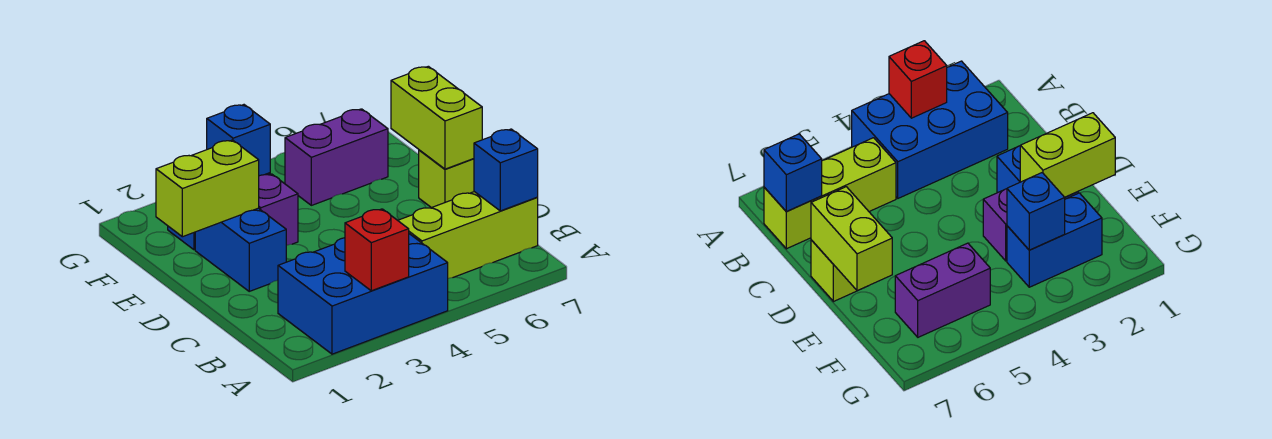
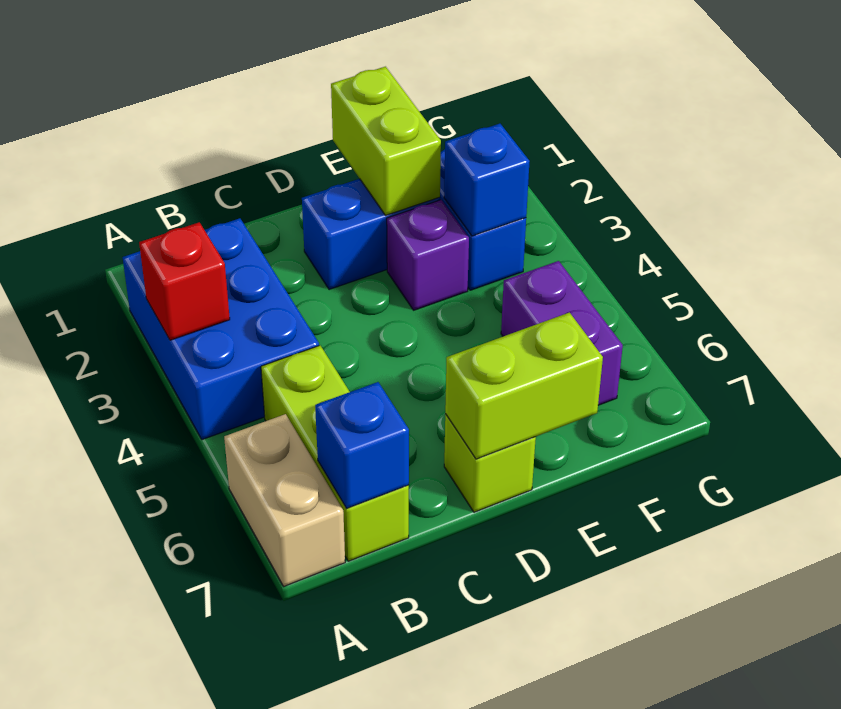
none -> tan brick A6:A7 level 1

